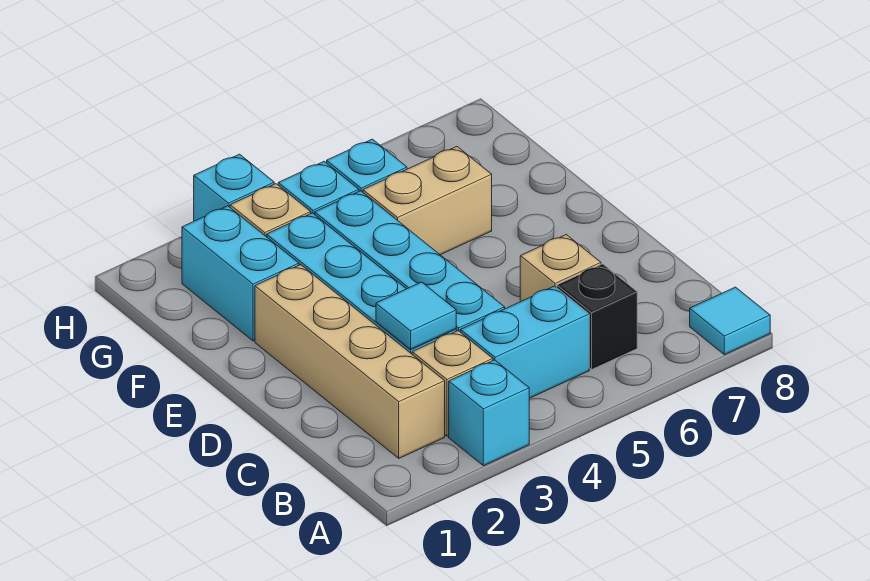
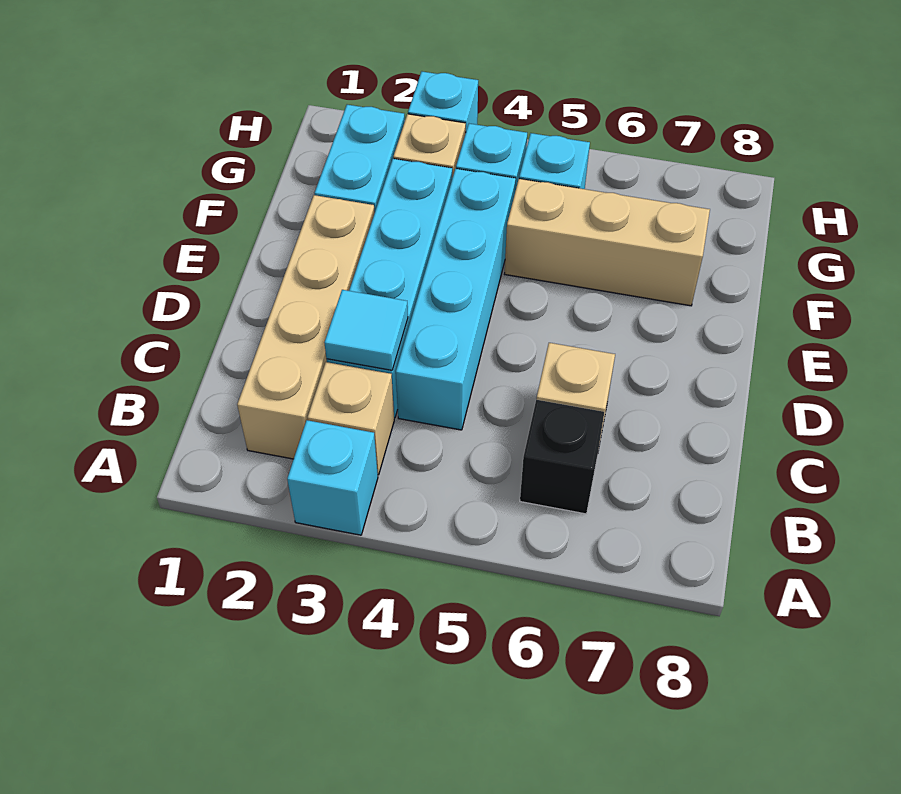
cyan tile A8 level 1 -> none
cyan brick B4:B5 level 1 -> none
tan brick F5:F6 level 1 -> tan brick F5:F7 level 1

